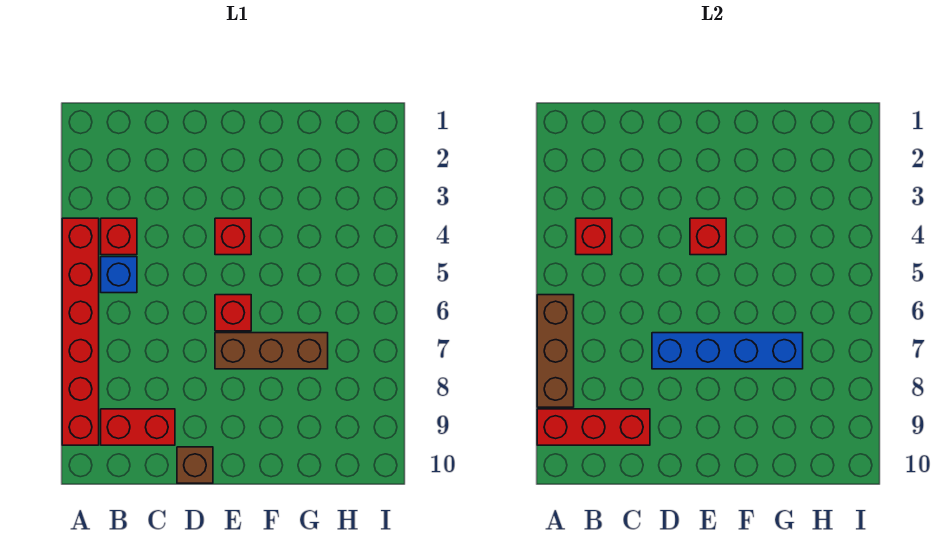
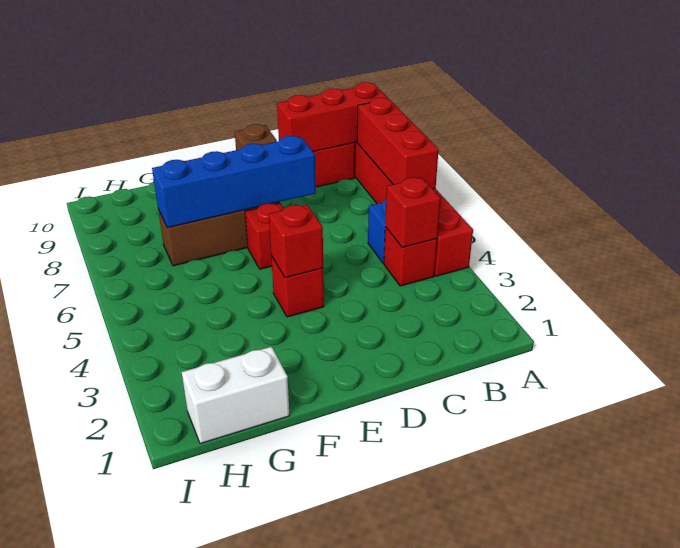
brown brick A6:A8 level 2 -> red brick A6:A8 level 2
none -> white brick G1:H1 level 1

